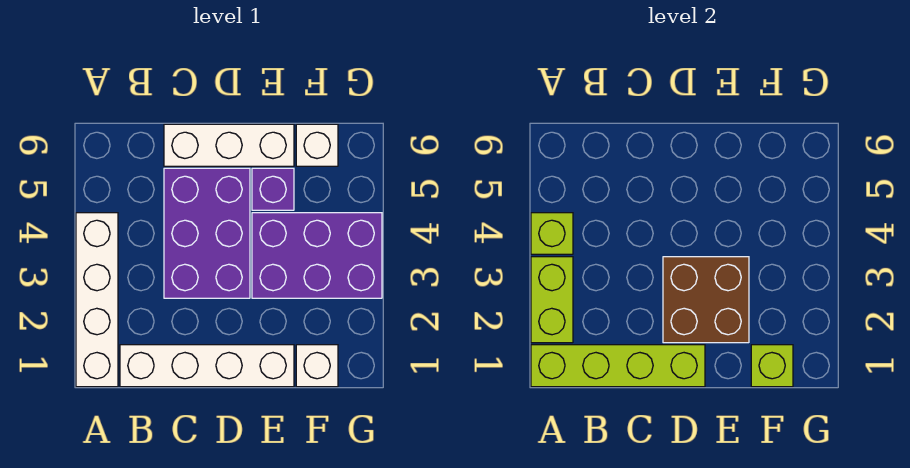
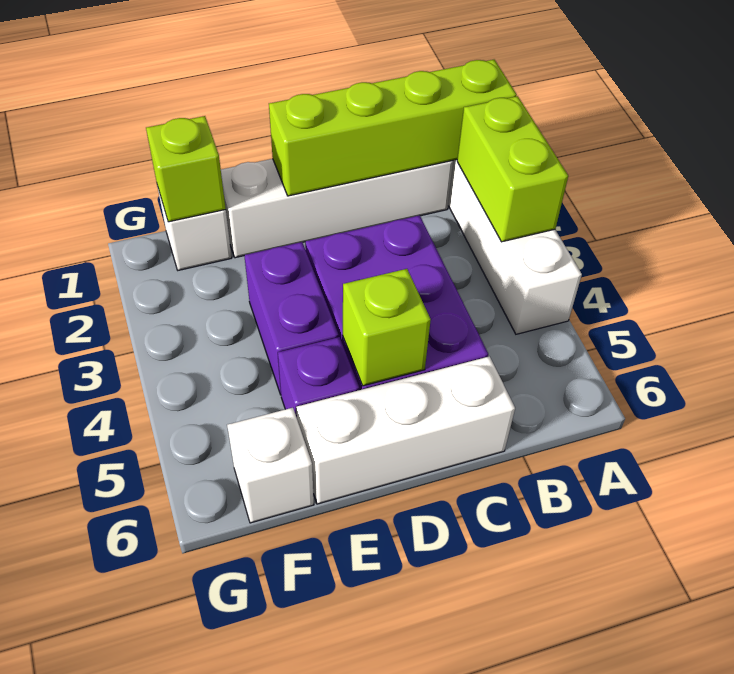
lime brick A4 level 2 -> lime brick D5 level 2
brown brick D2:E3 level 2 -> none
purple brick E3:G4 level 1 -> purple brick E3:E4 level 1

